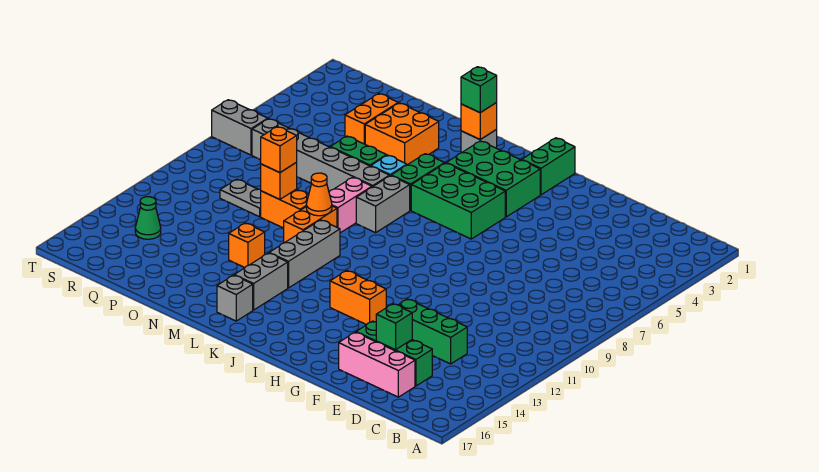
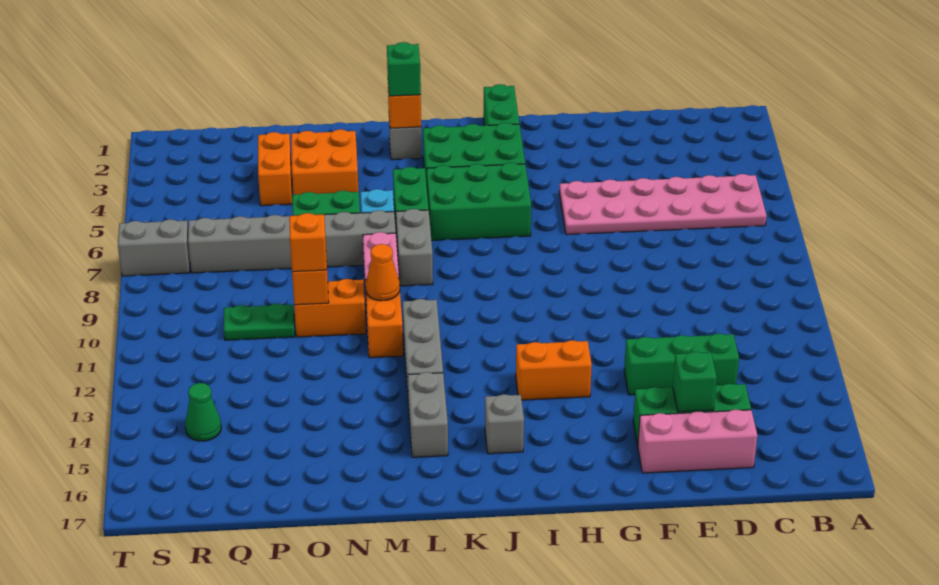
none -> pink plate B5:G6 level 1
grey brick L16 level 1 -> grey brick J15 level 1
orange brick N13 level 1 -> none
grey plate P10:Q10 level 1 -> green plate P10:Q10 level 1

